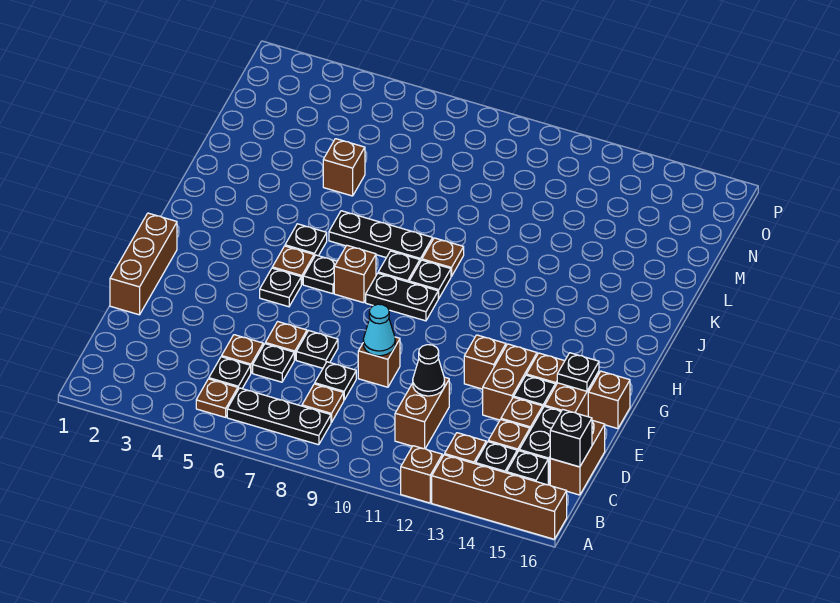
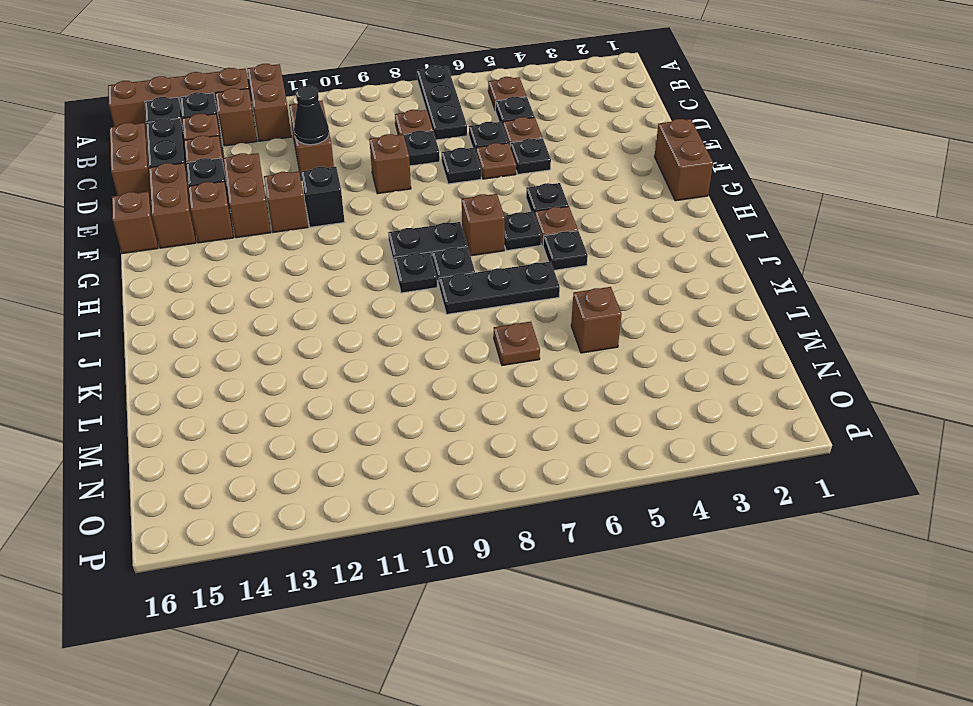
brown brick A12 level 1 -> brown brick A12:B12 level 1
black plate B6:B8 level 1 -> black plate A7:C7 level 1
black brick C16 level 2 -> black brick F11 level 1
brown brick E1:G1 level 1 -> brown brick F1:G1 level 1
cyan cone E9 level 2 -> none
black plate F15 level 2 -> black plate E5 level 1
brown plate J9 level 1 -> brown plate L7 level 1

